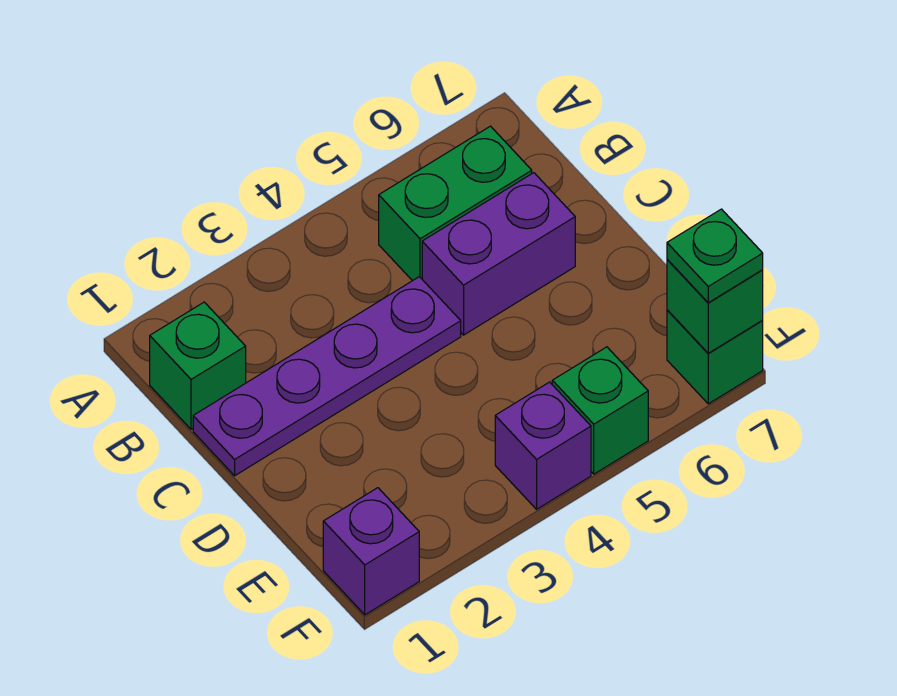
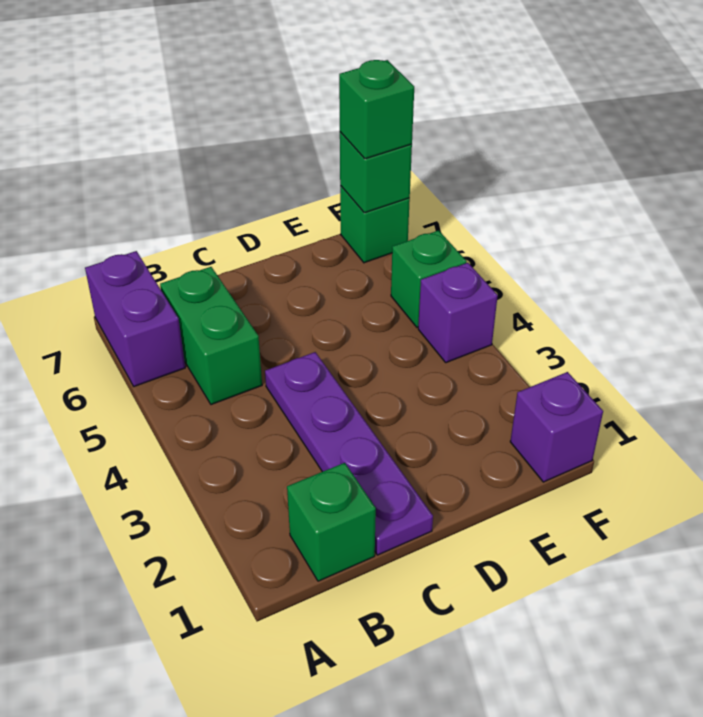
purple brick C5:C6 level 1 -> purple brick A6:A7 level 1
green plate F7 level 3 -> green brick F7 level 3

